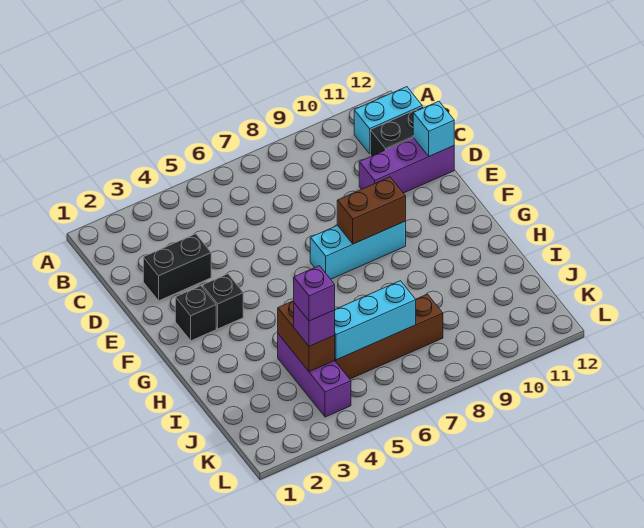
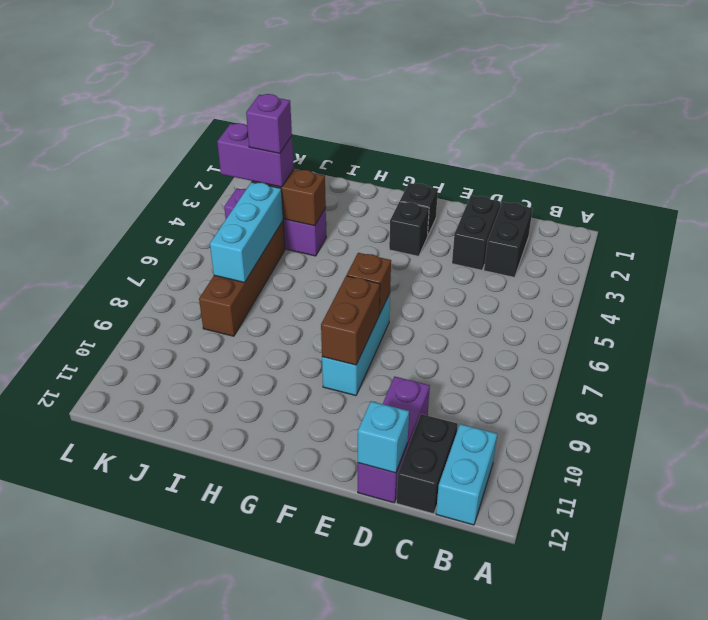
none -> black brick C2:C3 level 1
none -> brown brick F7 level 2
purple brick J4 level 3 -> purple brick J4:K4 level 3

